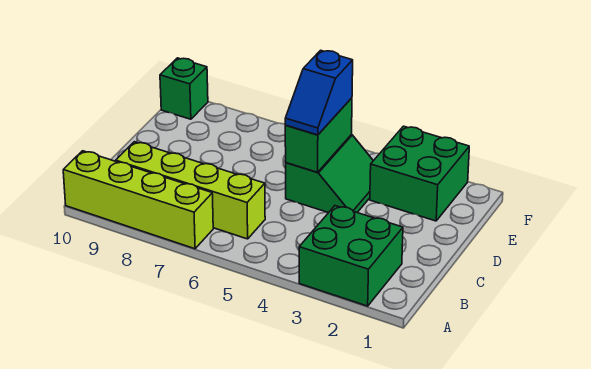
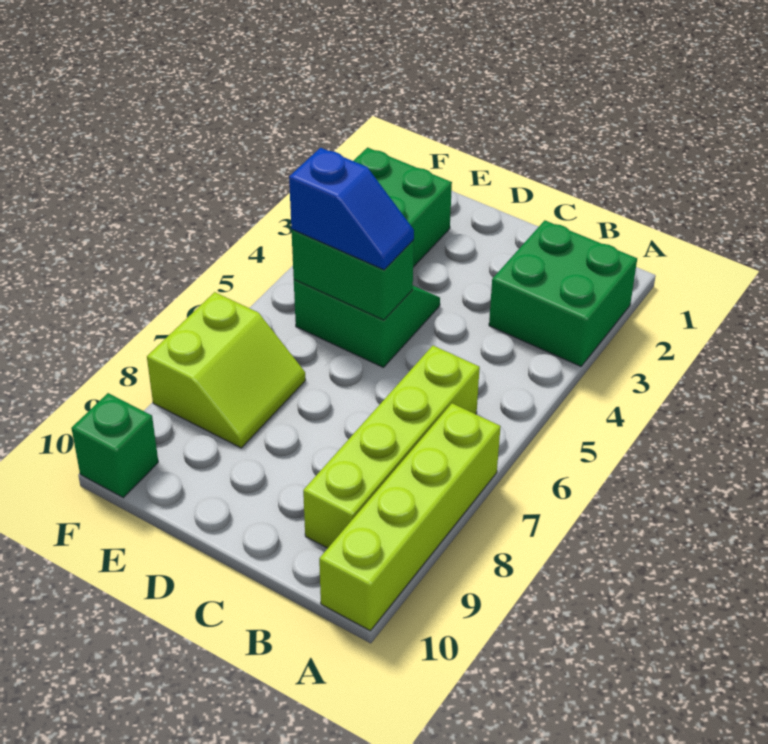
none -> lime slope E7:F8 level 1 top F

